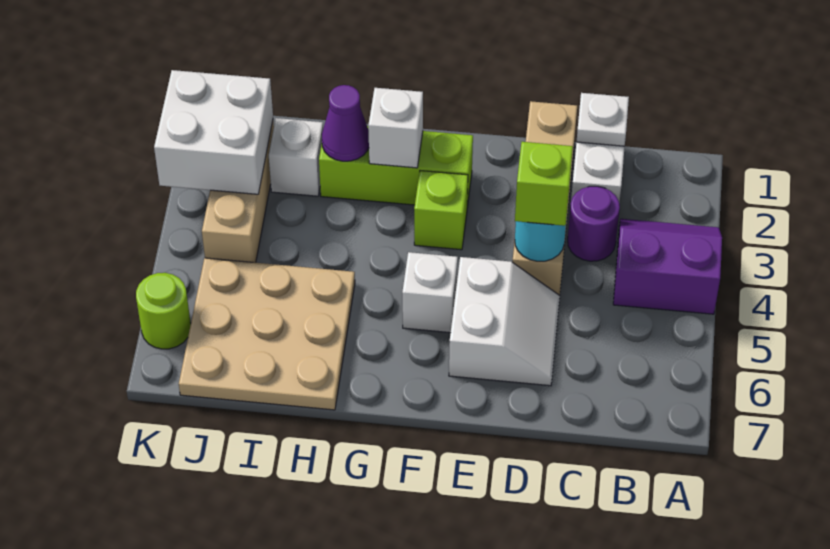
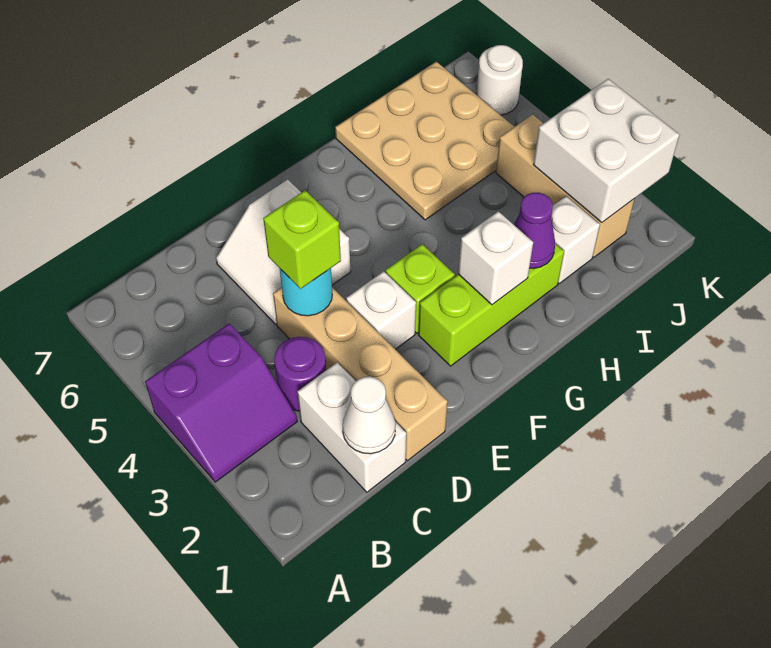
white plate C1 level 2 -> white cone C1 level 2
white brick F5 level 1 -> white brick E3 level 1
lime round brick K6 level 1 -> white round brick K6 level 1

